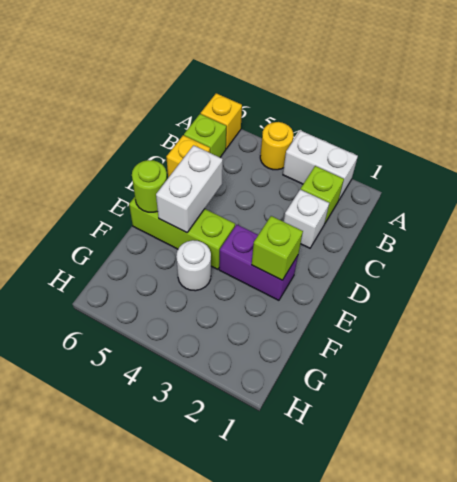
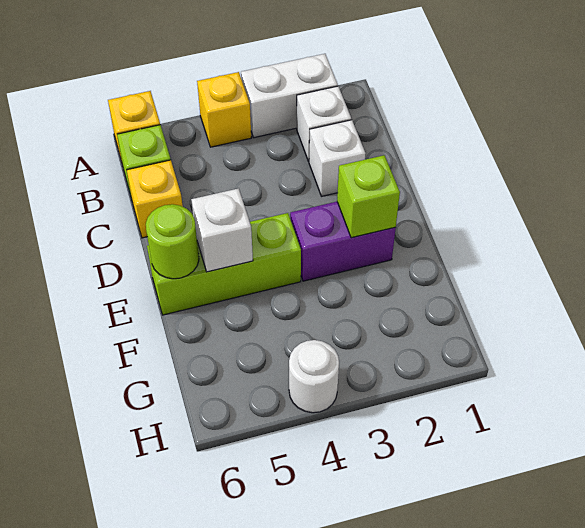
yellow round brick A4 level 1 -> yellow brick A4 level 1
lime brick B2 level 1 -> white brick B2 level 1
white brick D5:E5 level 2 -> white brick E5 level 2
white round brick F4 level 1 -> white round brick H4 level 1

